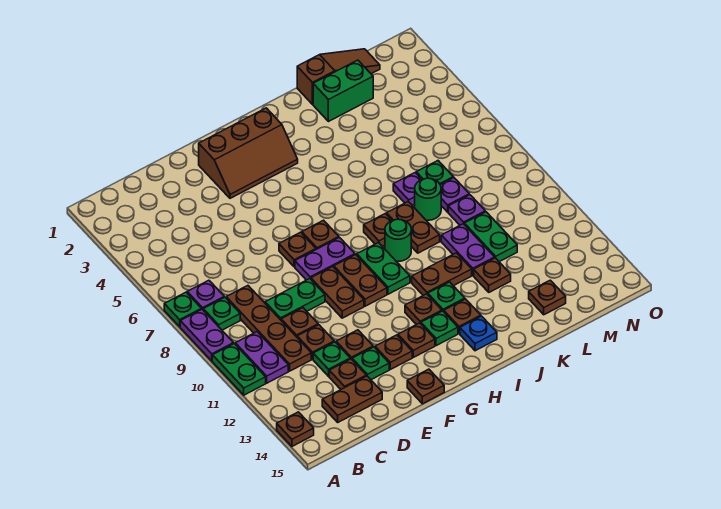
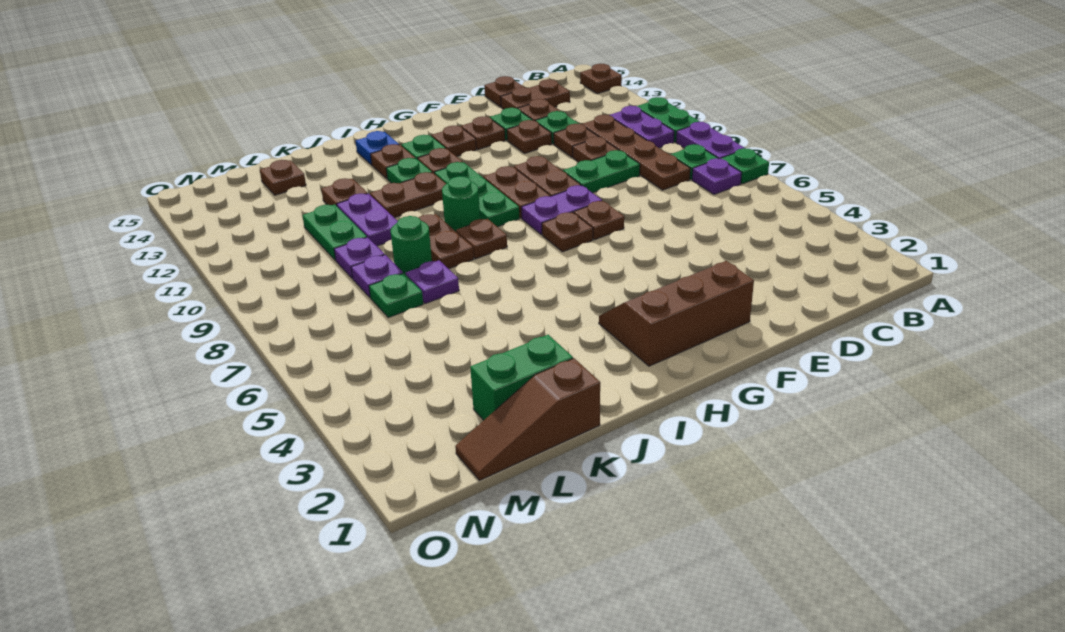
brown plate F15 level 1 -> brown plate D15 level 1
green plate H9:H10 level 1 -> green plate H9:H11 level 1

